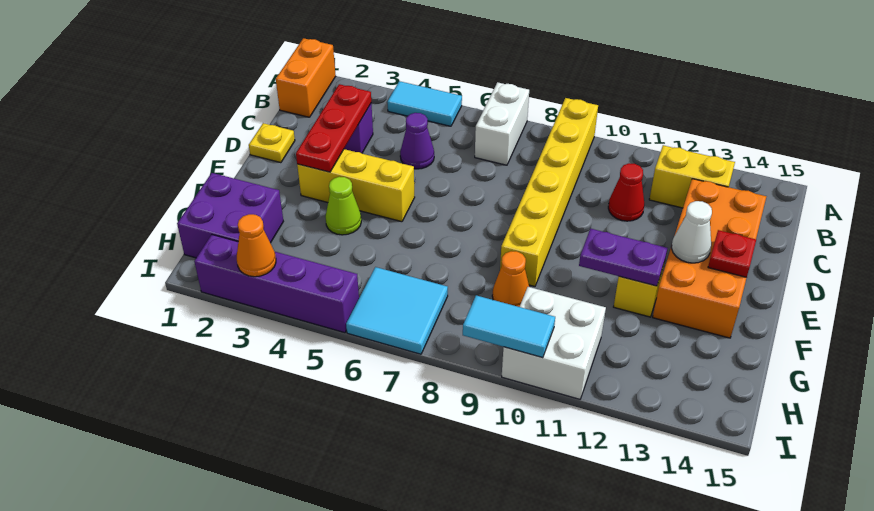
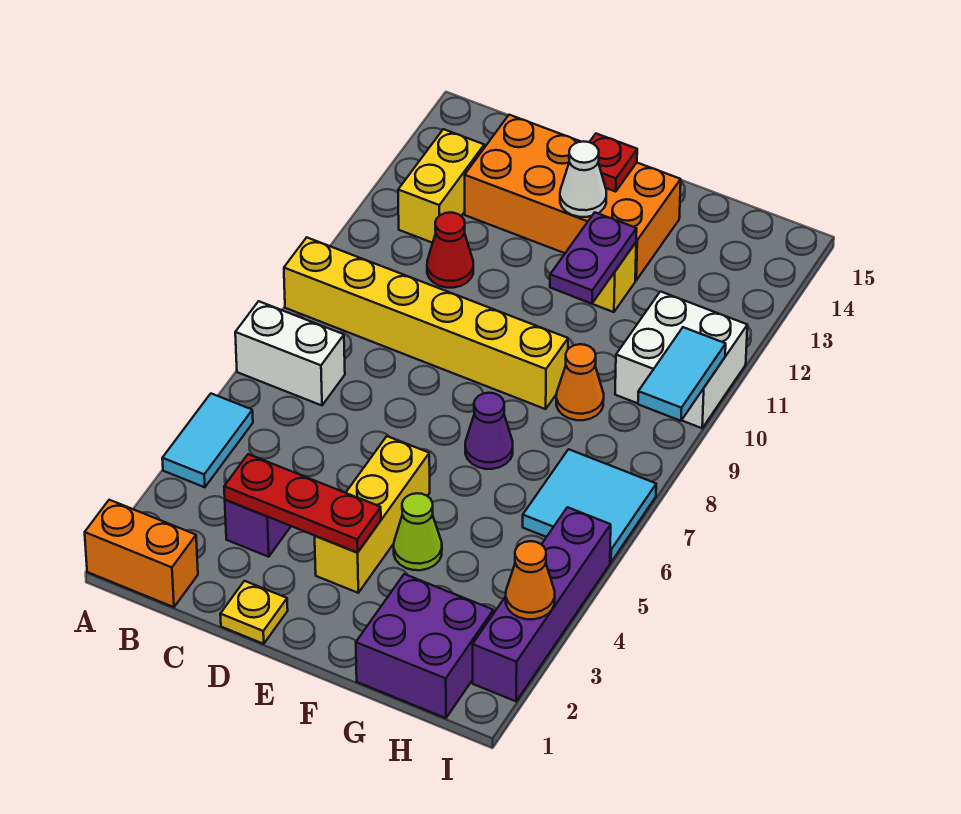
purple cone C5 level 1 -> purple cone F7 level 1

